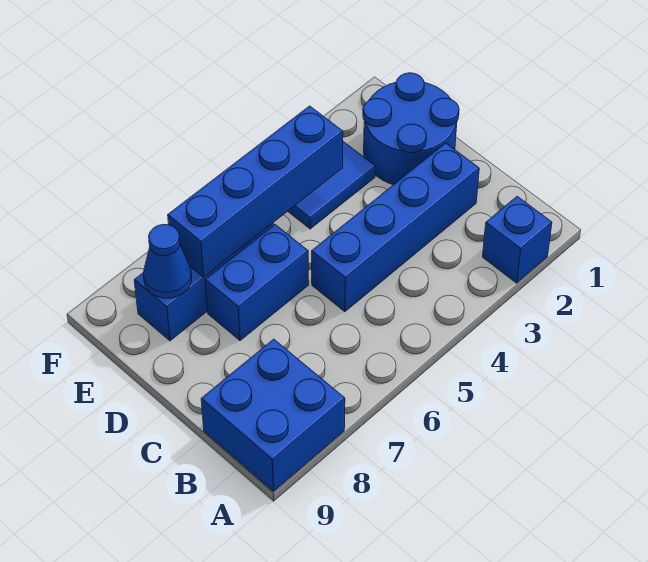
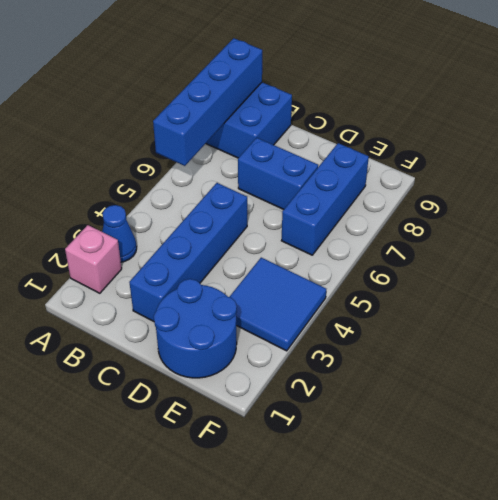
blue brick A2 level 1 -> pink brick A2 level 1
blue brick D6:D7 level 1 -> blue brick C7:D7 level 1
blue brick E4:E7 level 2 -> blue brick A6:A9 level 2
blue cone E8 level 2 -> blue cone A3 level 1

